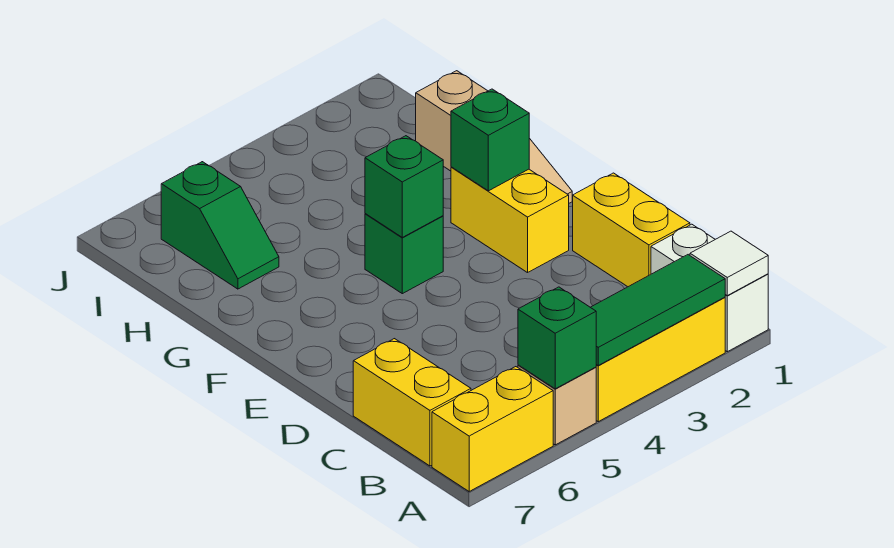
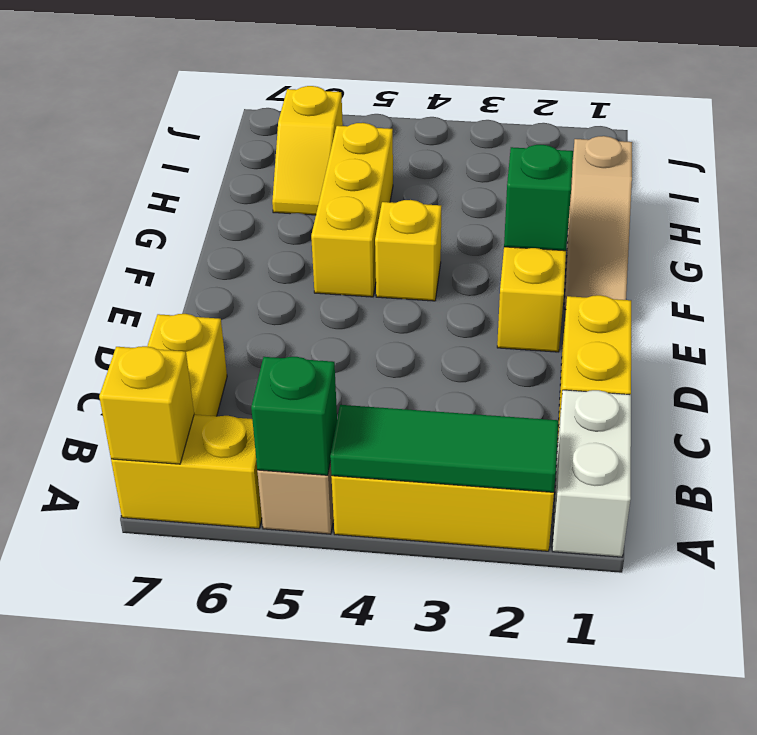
white tile A1 level 2 -> none
none -> yellow brick A7 level 2
green brick F4 level 1 -> yellow brick F4 level 1
green brick F4 level 2 -> none
none -> yellow brick F5:H5 level 1
green slope H6:I6 level 1 top I -> yellow slope H6:I6 level 1 top I

